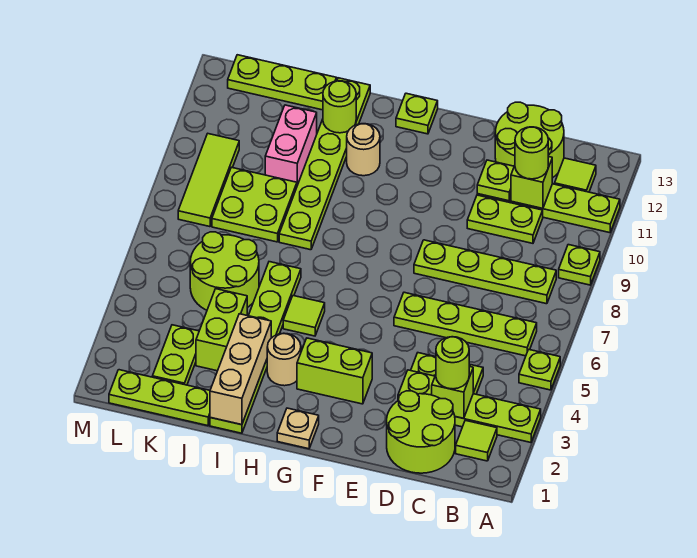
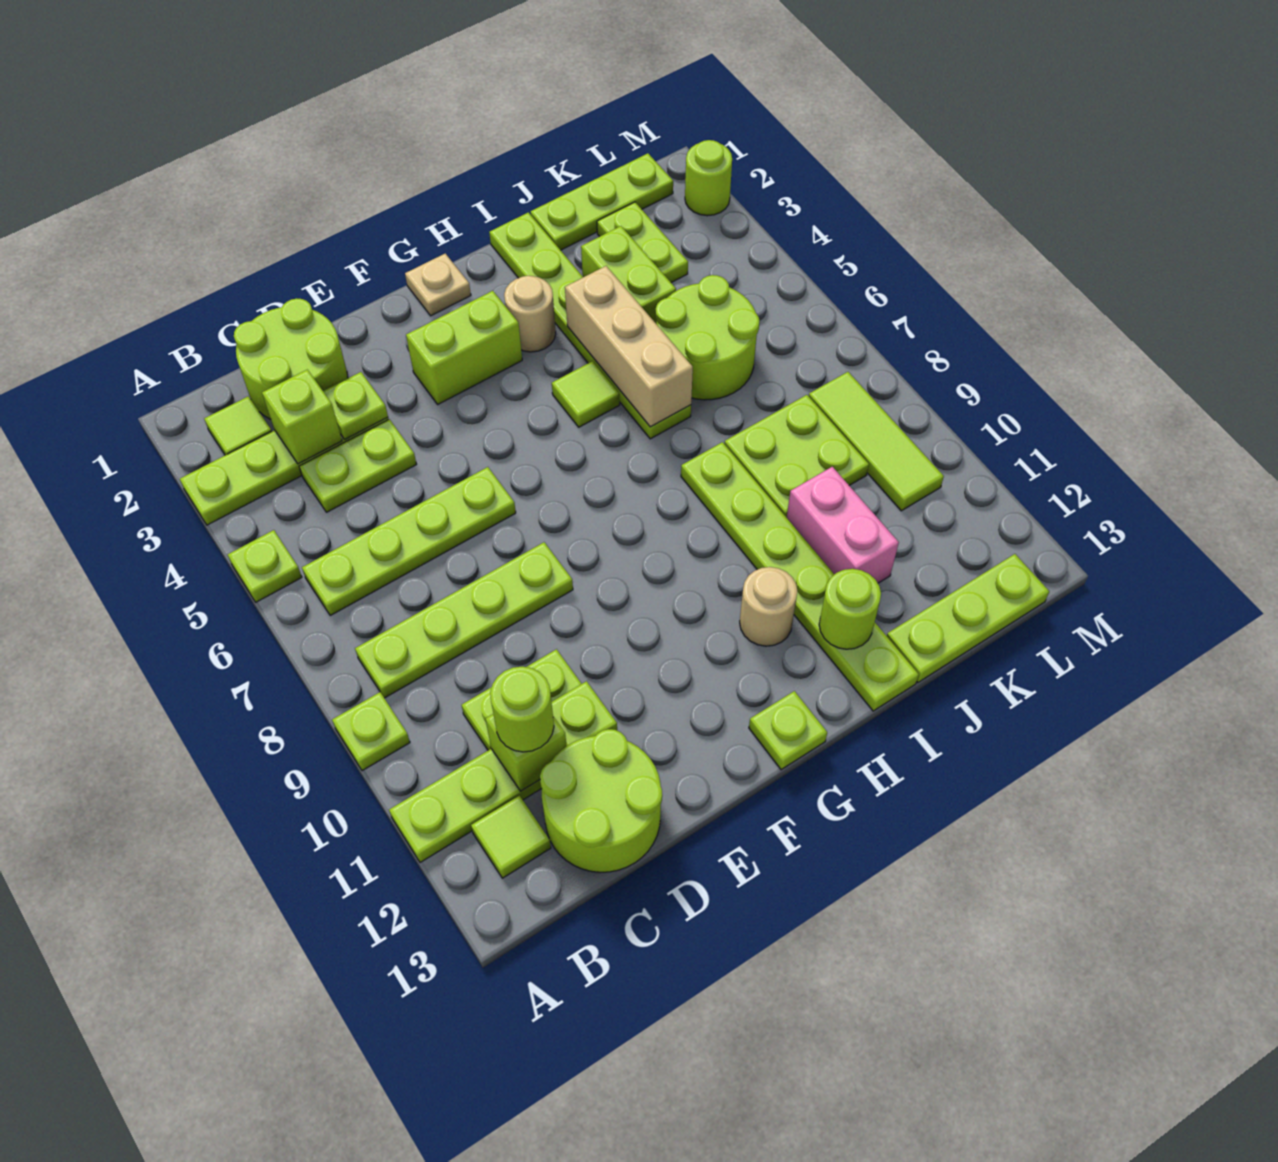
lime round brick C3 level 3 -> lime round brick M2 level 1
tan brick I1:I3 level 2 -> tan brick I4:I6 level 2

